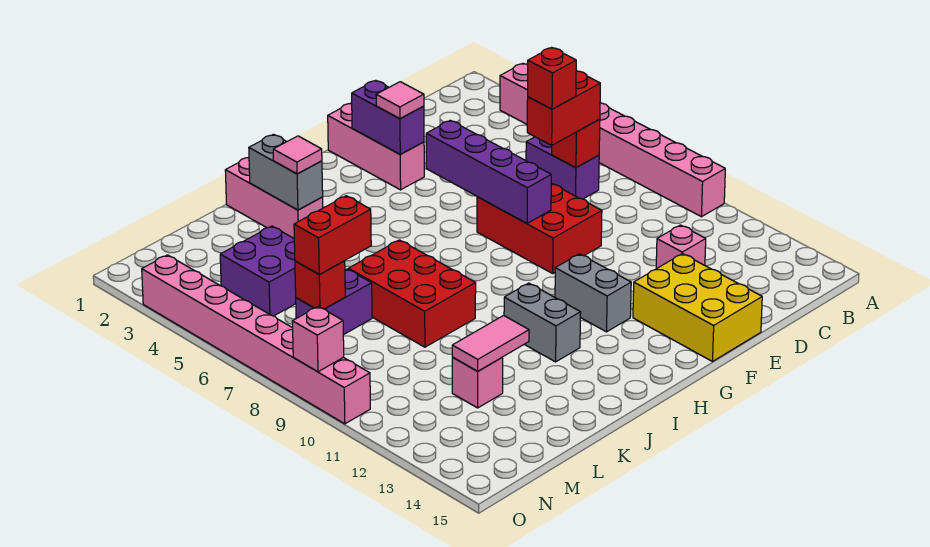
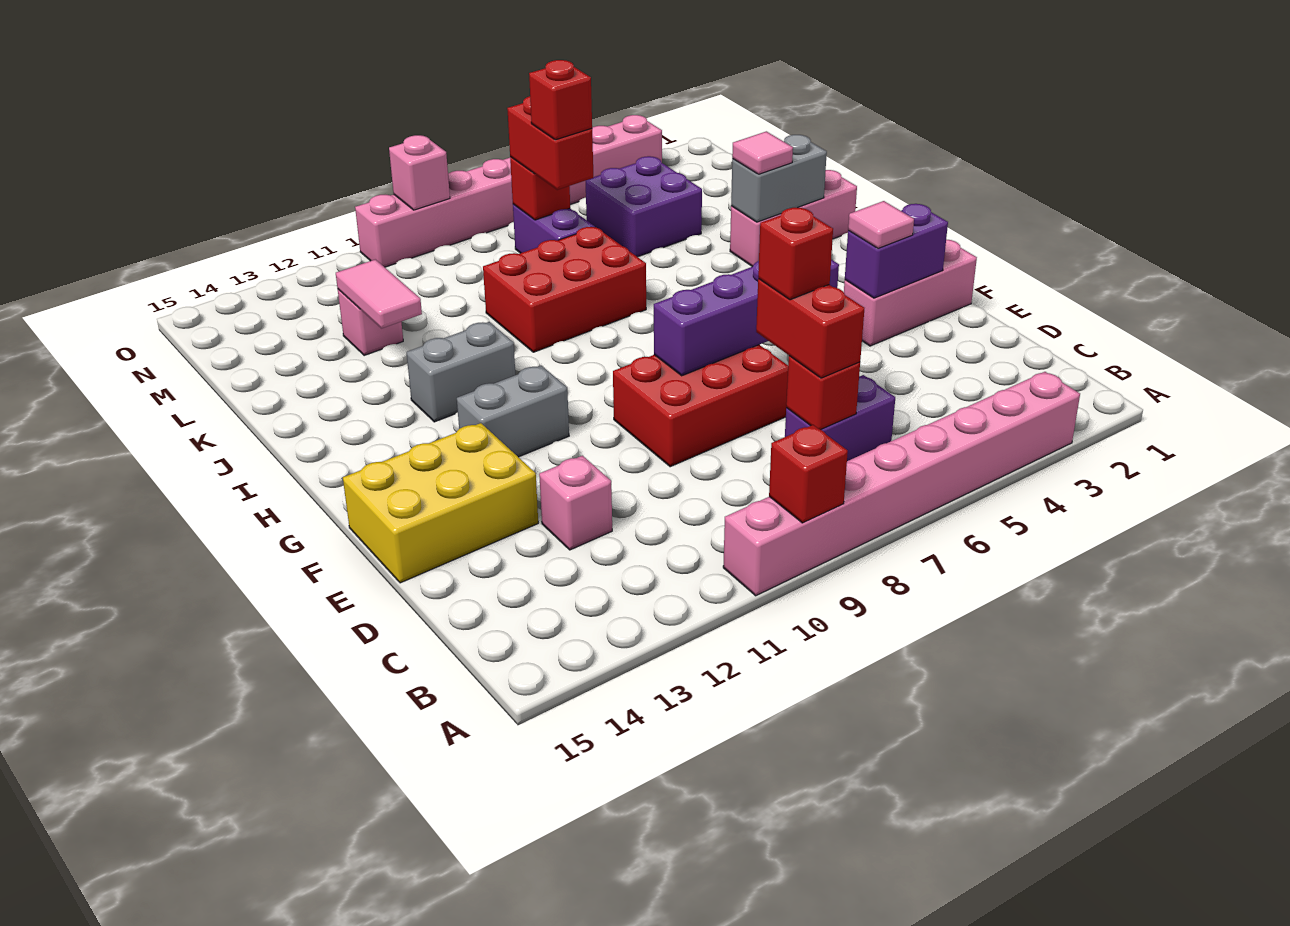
none -> red brick A9 level 2
none -> red brick L7 level 4

